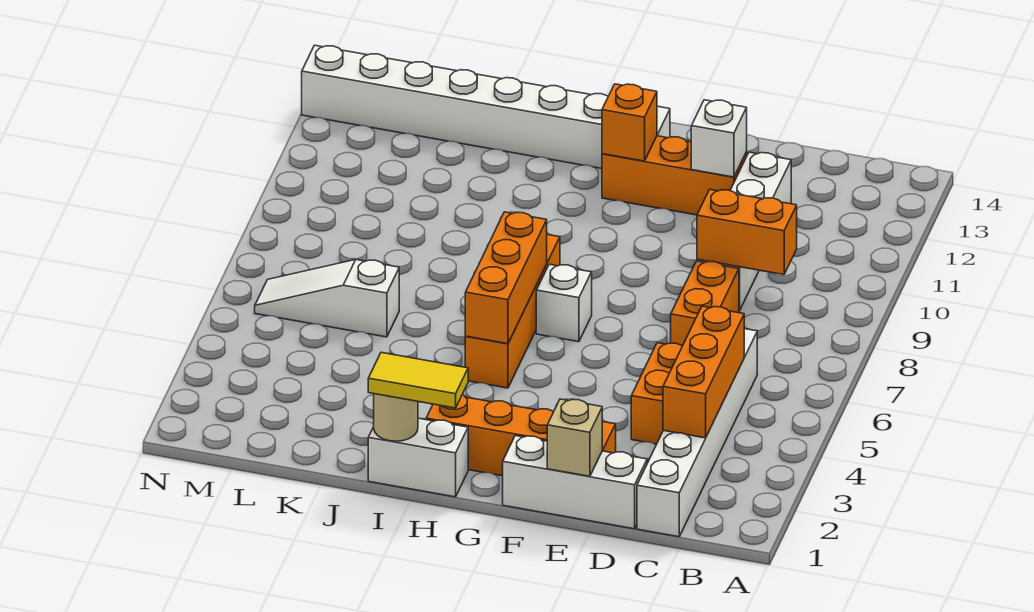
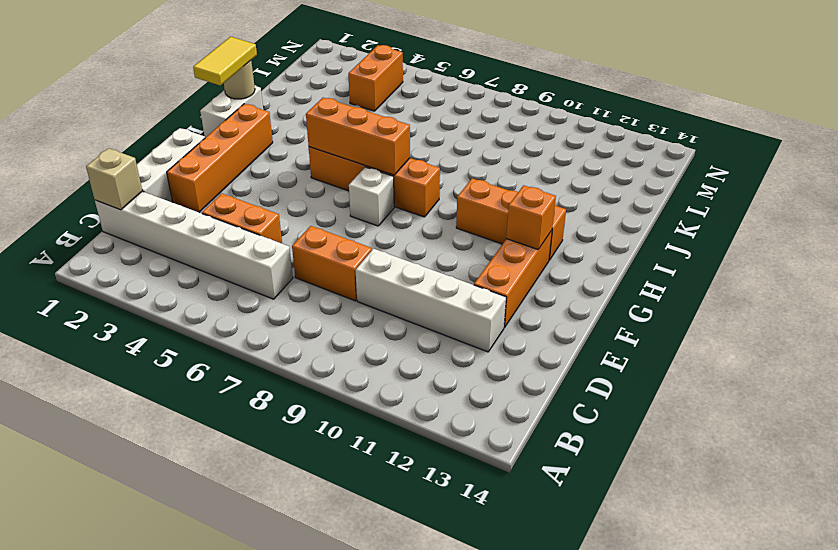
orange brick C3:C5 level 2 -> orange brick H10:H12 level 1
orange brick C9:D9 level 2 -> orange brick L4:M4 level 1
tan brick E1 level 2 -> tan brick C1 level 2
white brick E12 level 2 -> none
white brick G13:N13 level 1 -> none
white slope K6:M6 level 1 top K -> none

